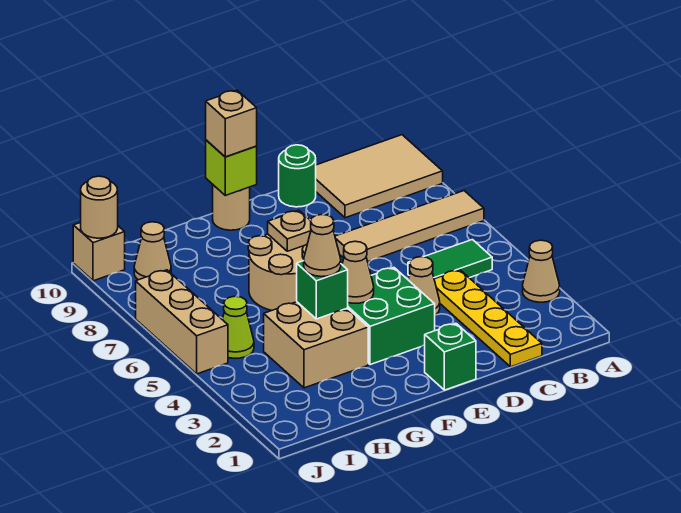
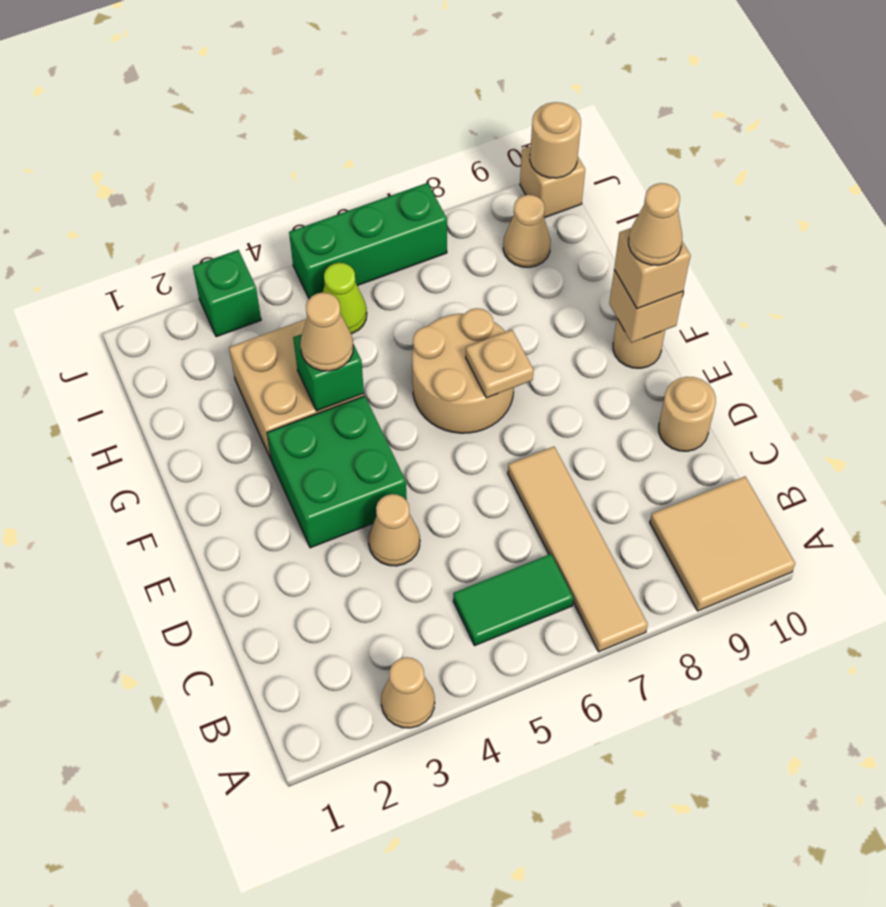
tan tile A9:C10 level 1 -> tan tile A9:B10 level 1
green tile B5:C5 level 1 -> green tile B5:B6 level 1
yellow plate C1:C4 level 1 -> none
green round brick D10 level 1 -> tan round brick D10 level 1
green brick E1 level 1 -> green brick J3 level 1
tan cone F4 level 2 -> tan cone F10 level 4
lime brick F10 level 2 -> tan brick F10 level 2
tan brick J5:J7 level 1 -> green brick J5:J7 level 1

